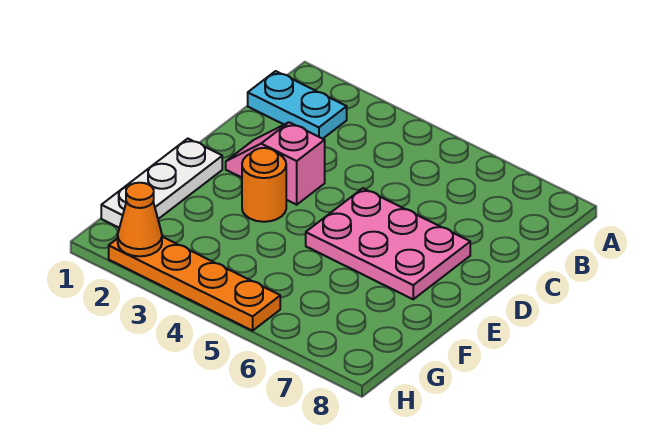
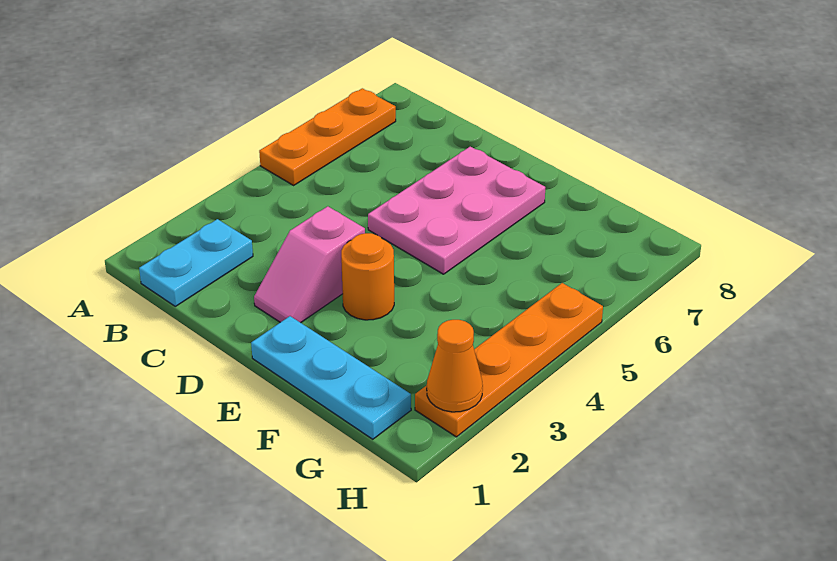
none -> orange plate A5:A7 level 1
white plate E1:G1 level 1 -> cyan plate E1:G1 level 1

